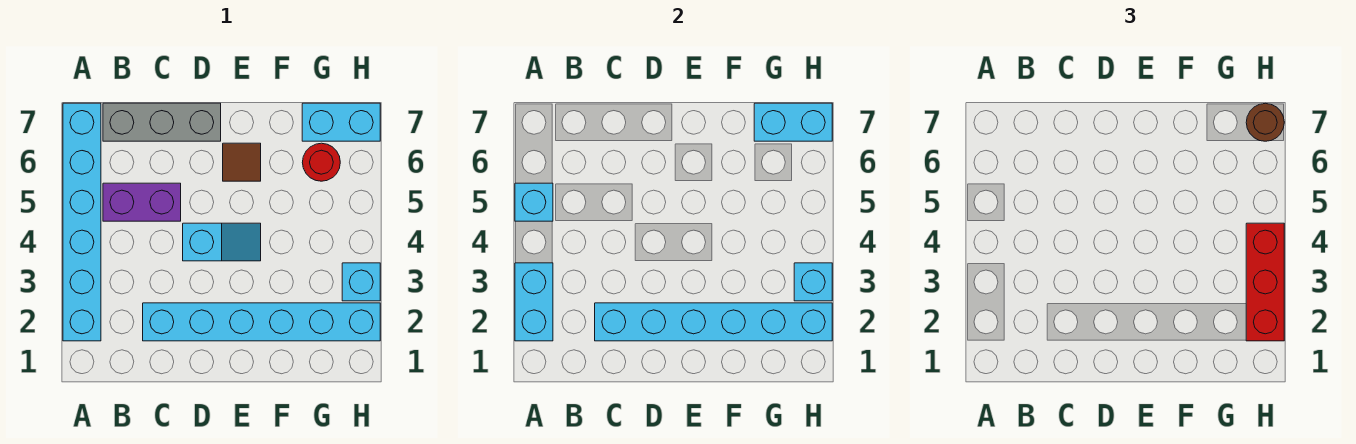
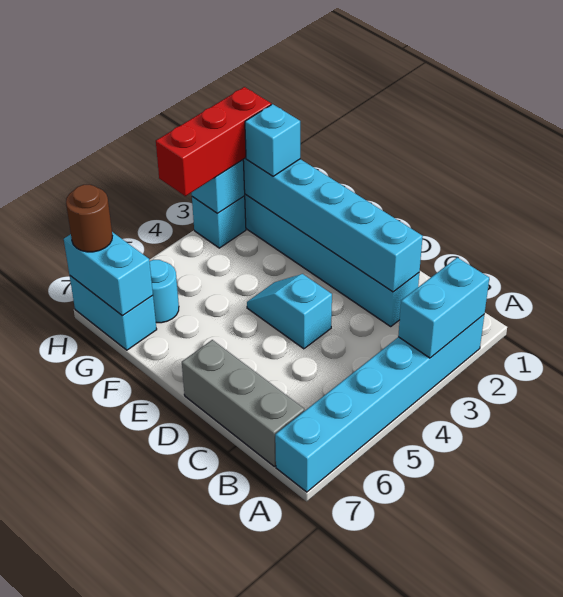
cyan brick A5 level 2 -> cyan brick G2 level 3
purple brick B5:C5 level 1 -> none
brown tile E6 level 1 -> none
red round brick G6 level 1 -> cyan round brick G6 level 1

